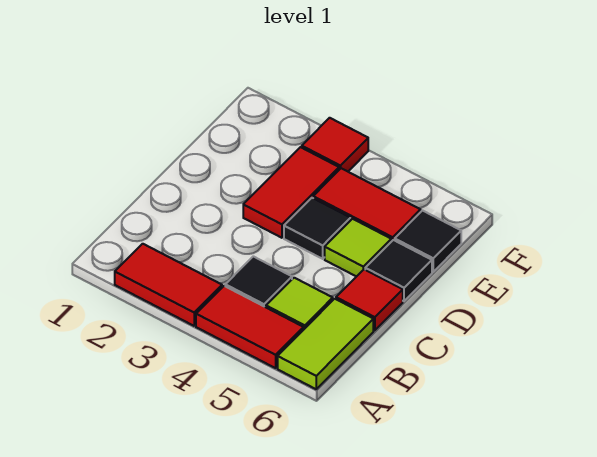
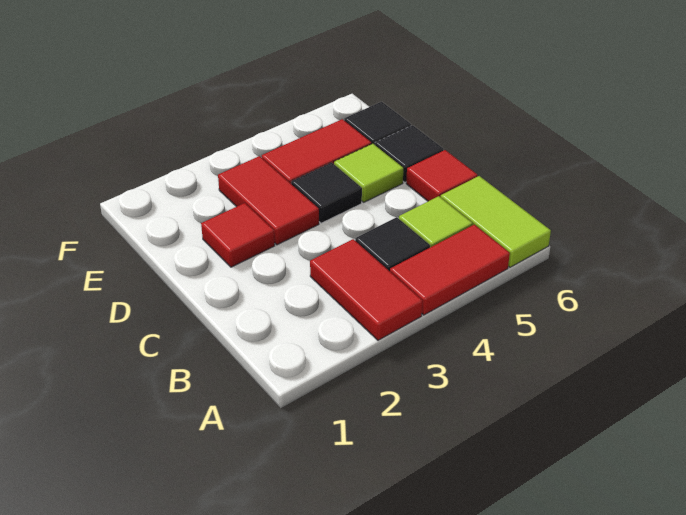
red tile A2:A3 level 1 -> red tile A3:B3 level 1
red tile F3 level 1 -> red tile D2 level 1

